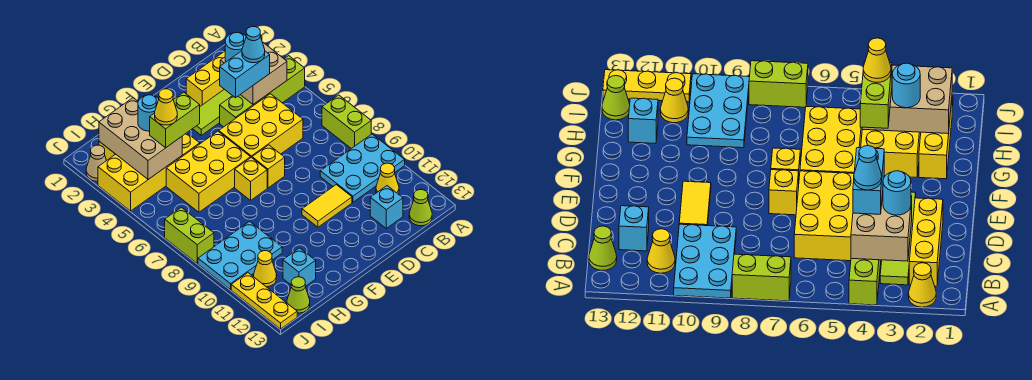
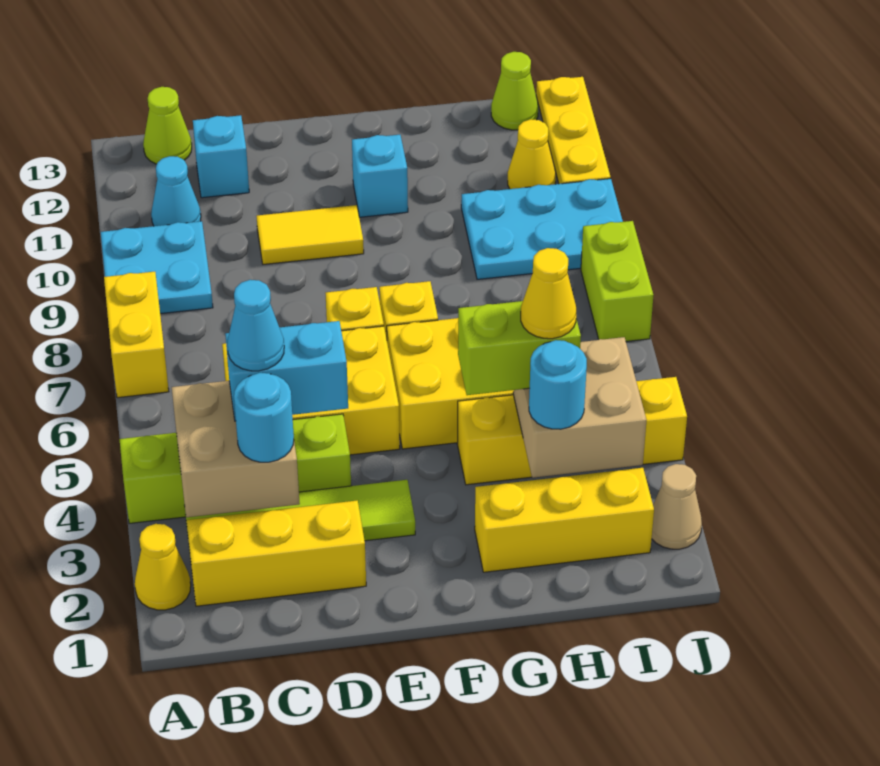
lime brick A7:A8 level 1 -> yellow brick A7:A8 level 1
cyan plate A9:C10 level 1 -> cyan plate A9:B10 level 1
yellow cone B11 level 1 -> cyan cone B11 level 1
yellow brick G3:J4 level 1 -> yellow brick G4:J4 level 1
tan brick H2:I4 level 2 -> tan brick H3:I4 level 2
cyan brick H12 level 1 -> cyan brick F11 level 1

